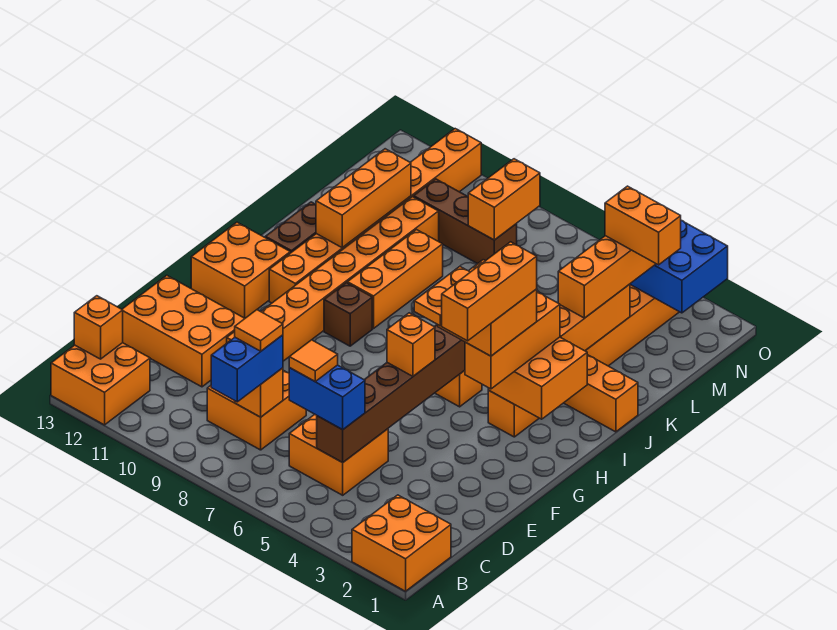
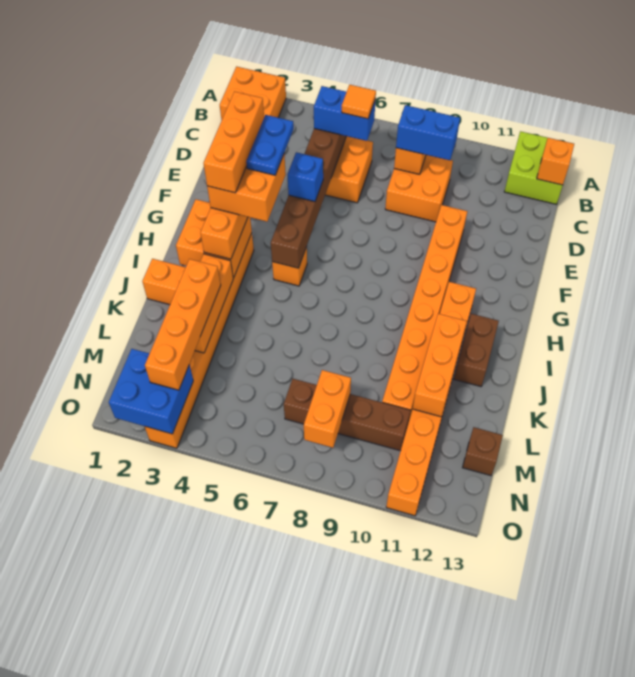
orange brick A12:B13 level 1 -> lime brick A12:B13 level 1
blue brick B8:C8 level 3 -> blue brick C8:C9 level 3
orange tile C8 level 4 -> none
orange brick D11:E13 level 1 -> none
orange plate F4:G4 level 5 -> blue plate F4:G4 level 5
orange brick F5 level 3 -> blue brick F5 level 3
orange brick G12:H13 level 1 -> none
brown brick H9 level 1 -> brown brick M13 level 1
orange brick I9:K9 level 1 -> none
orange brick M2:M3 level 4 -> none
brown brick M8:M10 level 1 -> brown brick M7:M10 level 1

